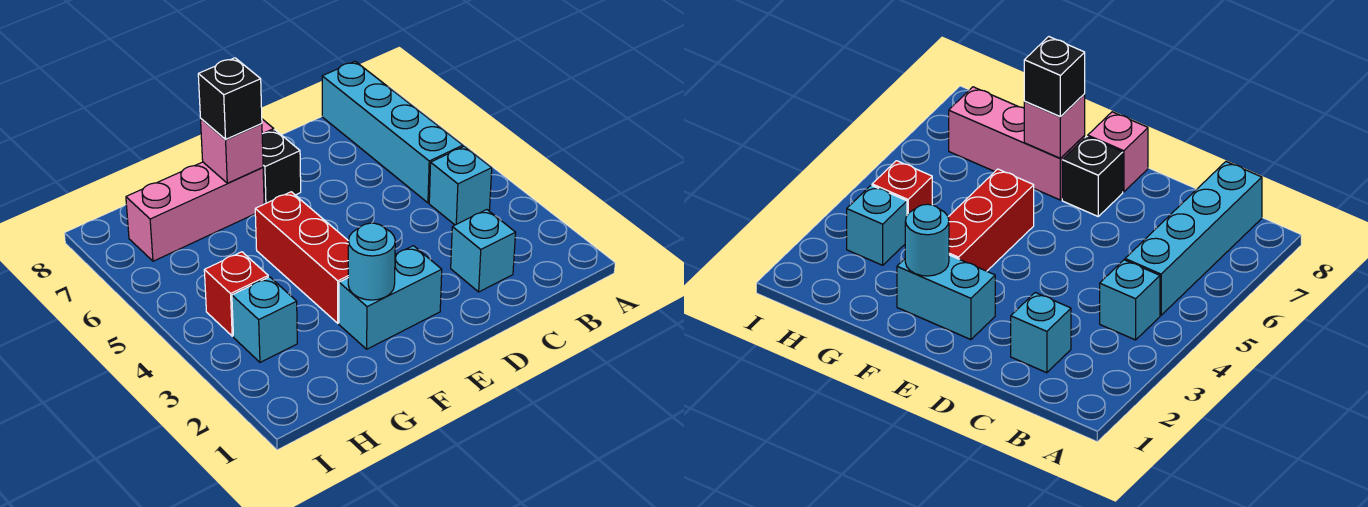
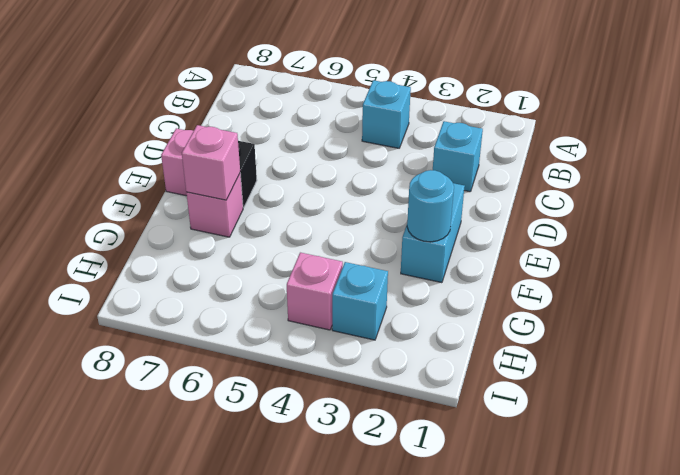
cyan brick B5:B8 level 1 -> none
red brick F3:F5 level 1 -> none
pink brick F7:H7 level 1 -> pink brick F7 level 1
black brick F7 level 3 -> none
red brick H4 level 1 -> pink brick H4 level 1

